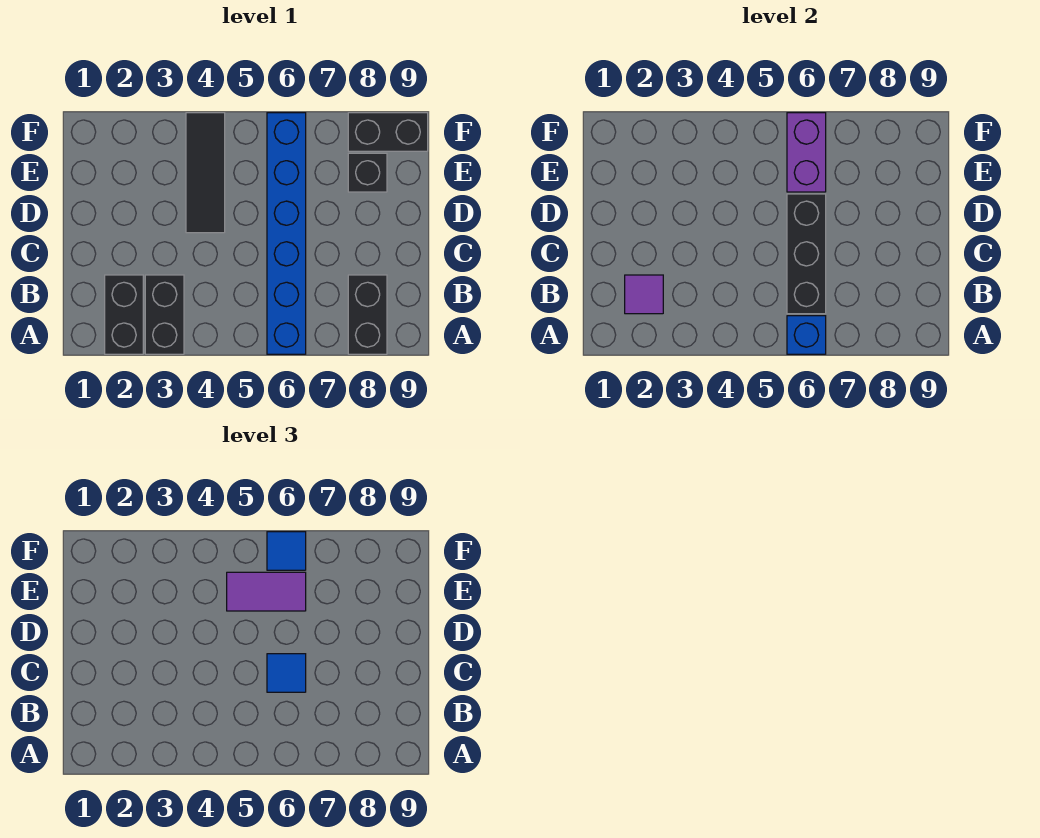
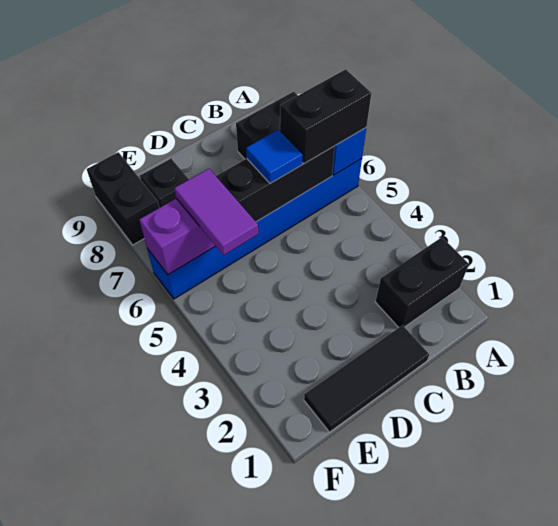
black brick A3:B3 level 1 -> black brick A6:B6 level 3
purple tile B2 level 2 -> none
black tile D4:F4 level 1 -> black tile C1:E1 level 1
blue tile F6 level 3 -> none

